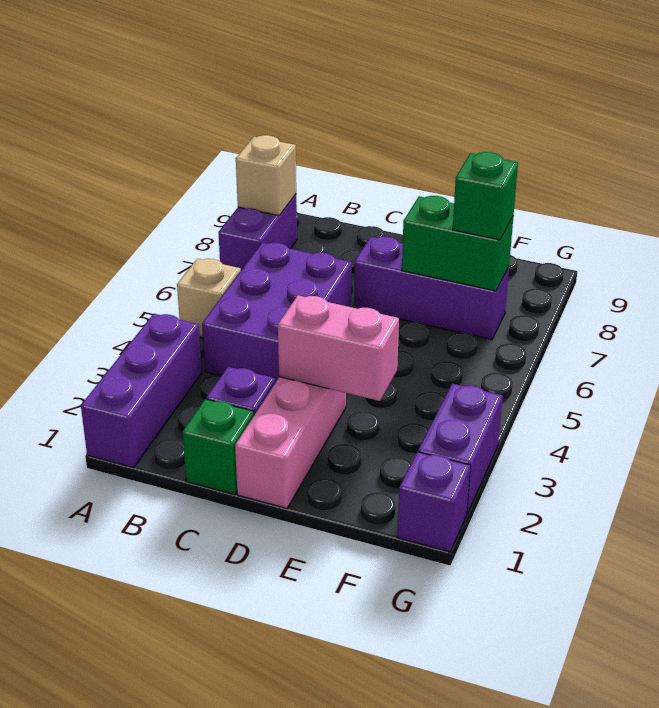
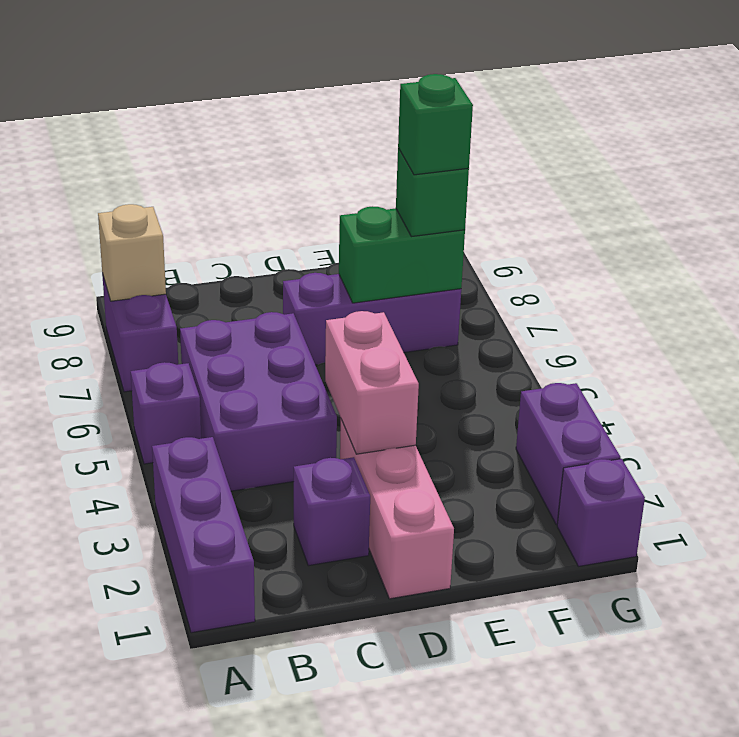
tan brick A5 level 1 -> purple brick A5 level 1
green brick C1 level 1 -> green brick F7 level 4
pink brick D3:E3 level 2 -> pink brick D3:D4 level 2

